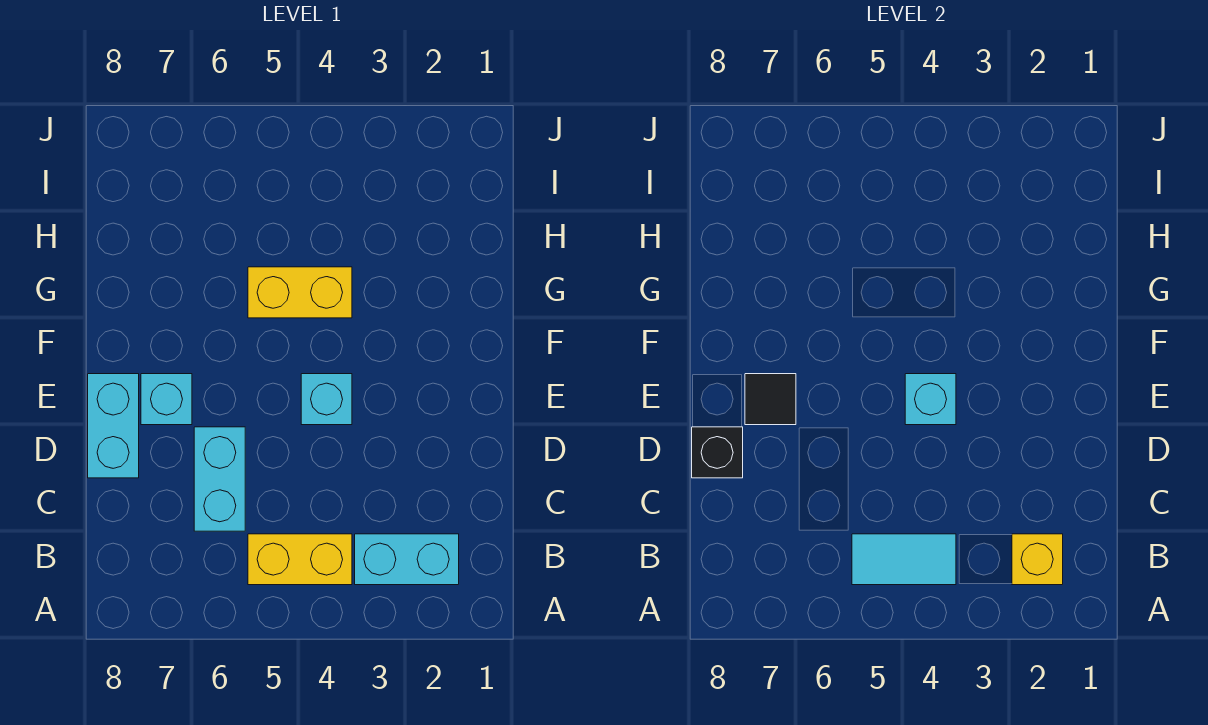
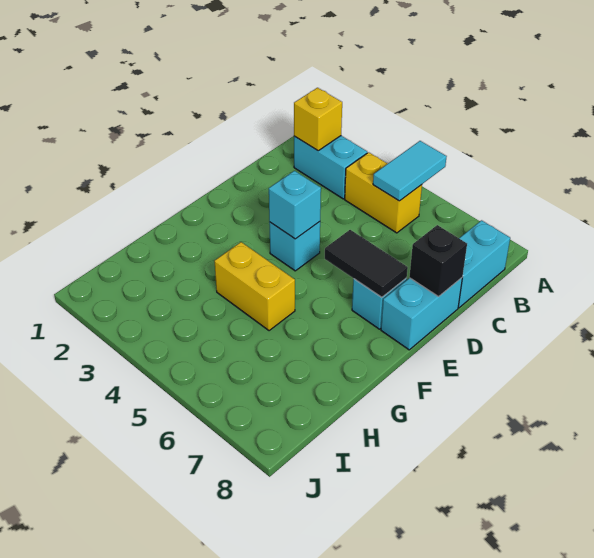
cyan tile B4:B5 level 2 -> cyan tile A5:B5 level 2
cyan brick C6:D6 level 1 -> cyan brick B8:C8 level 1
black tile E7 level 2 -> black tile E6:E7 level 2

